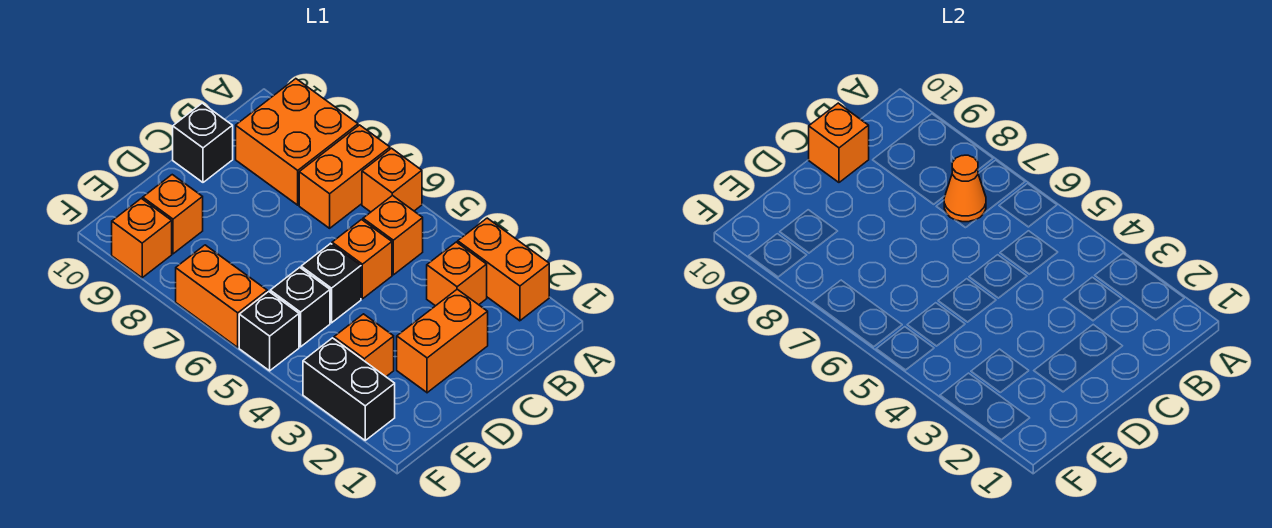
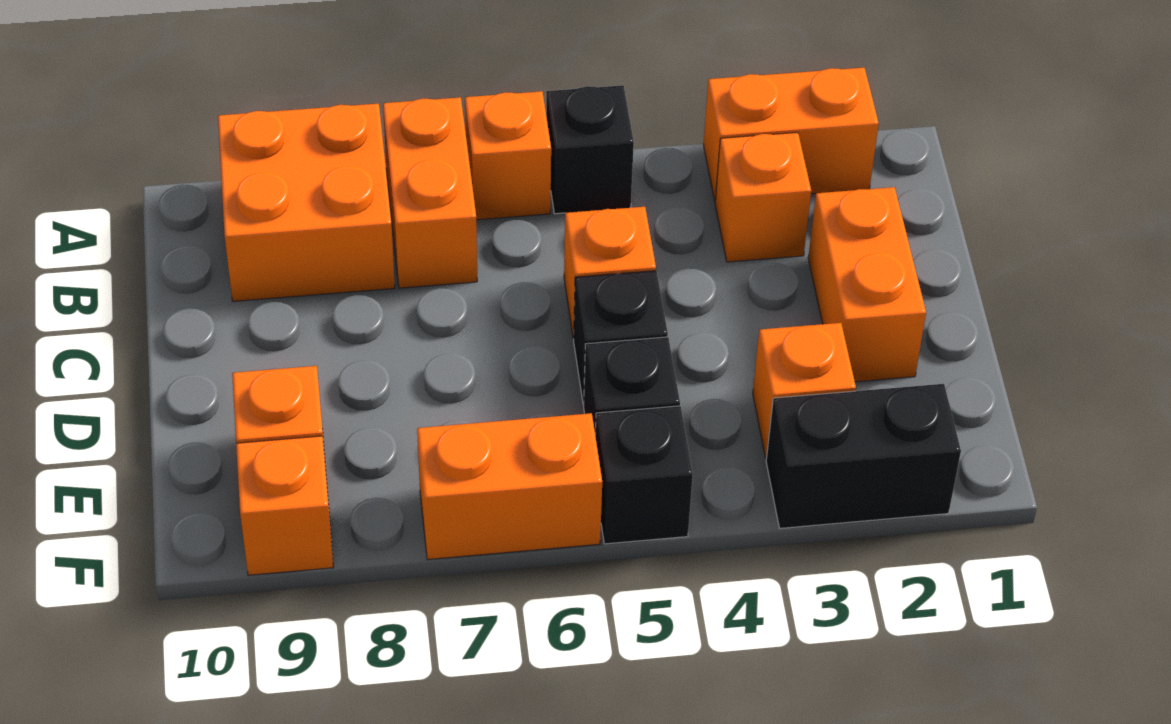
orange brick B5 level 1 -> none
orange cone B7 level 2 -> none
black brick C10 level 1 -> black brick A5 level 1
orange brick C10 level 2 -> none

